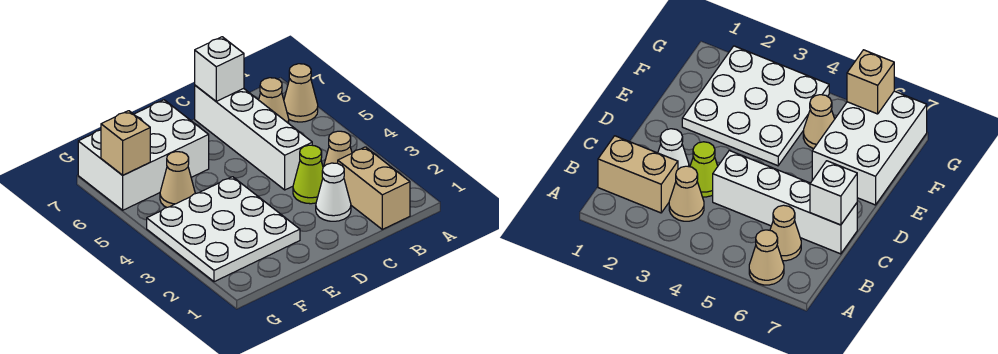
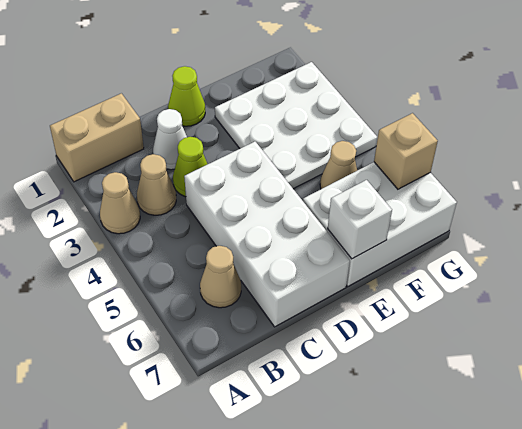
tan cone A6 level 1 -> tan cone A3 level 1
tan brick B1:B2 level 1 -> tan brick A1:B1 level 1
white brick C4:C7 level 1 -> white brick C4:D7 level 1
white brick C7 level 2 -> white brick E7 level 2
none -> lime cone D1 level 1

